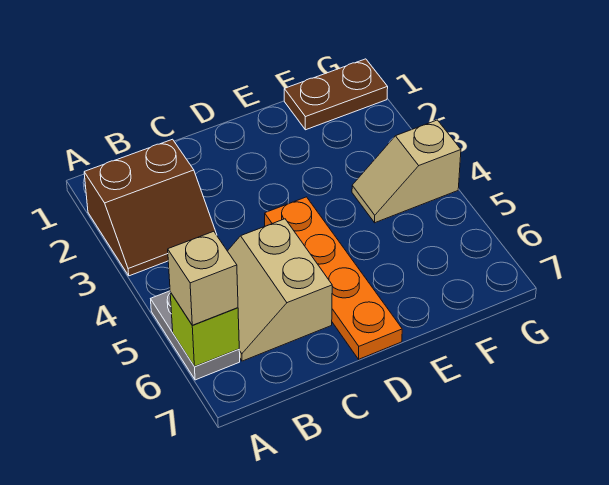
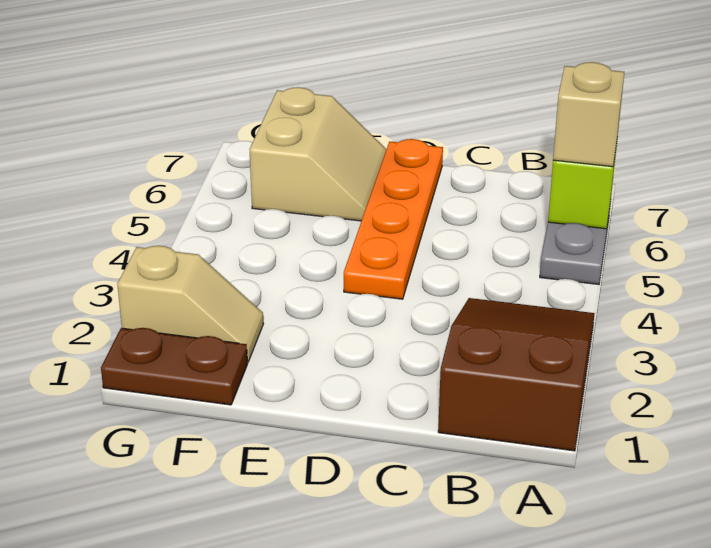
brown slope A2:B3 level 1 top 2 -> brown slope A1:B3 level 1 top 1
tan slope B5:C6 level 1 top C -> tan slope E6:F7 level 1 top F
tan slope F4:G4 level 1 top G -> tan slope F2:G2 level 1 top G

